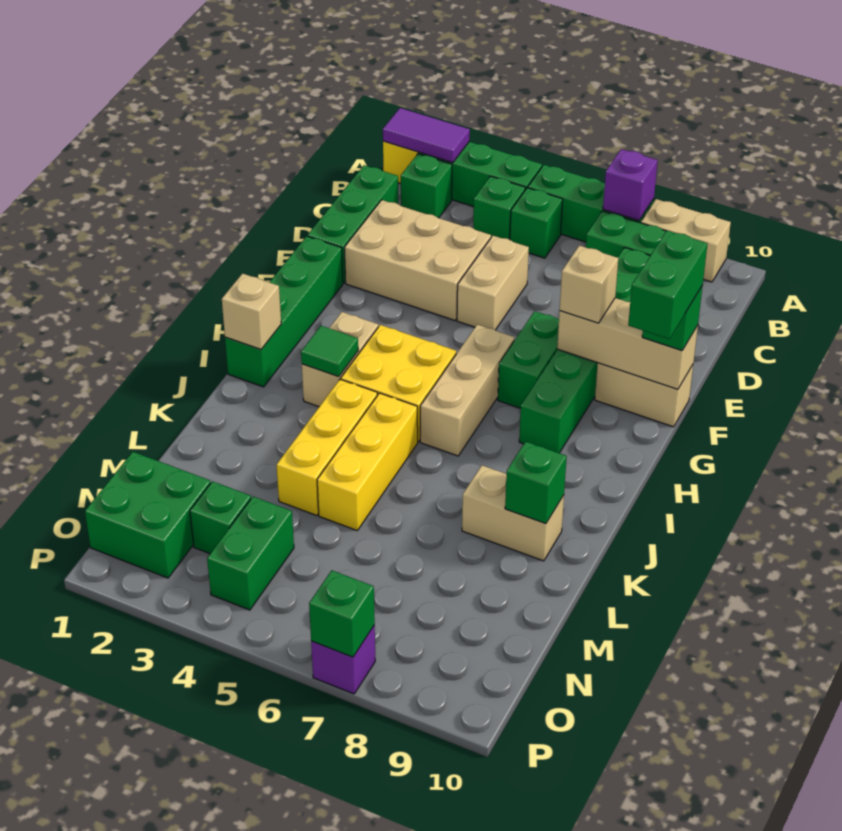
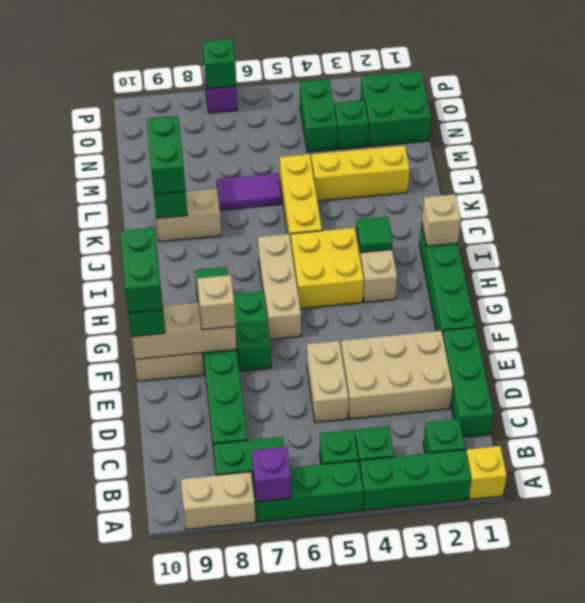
purple tile A1:A2 level 2 -> purple tile L6:L7 level 1
yellow brick J4:L4 level 1 -> yellow brick L2:L4 level 1
none -> green brick K9:L9 level 3

